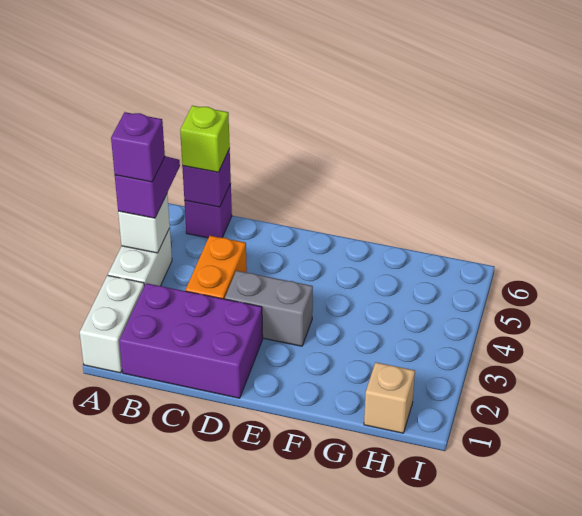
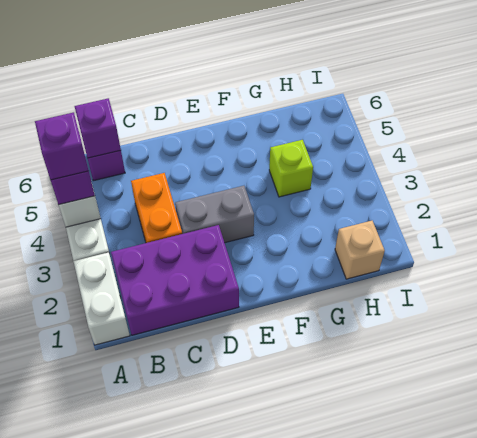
lime brick B6 level 3 -> lime brick G4 level 1

